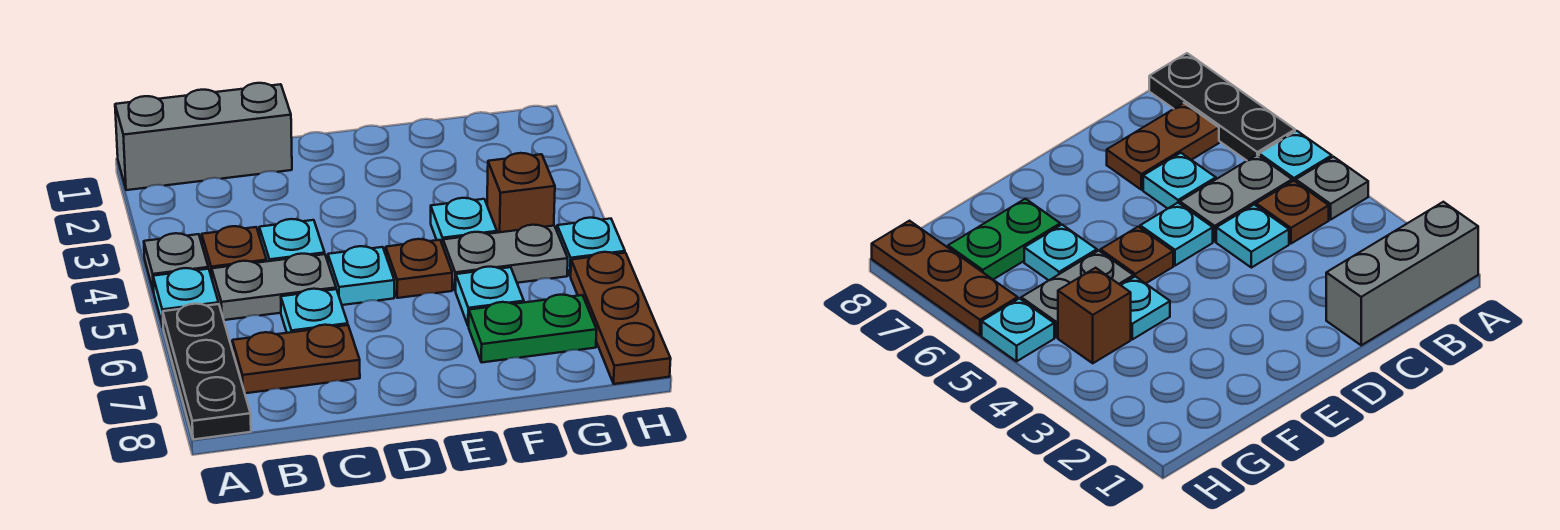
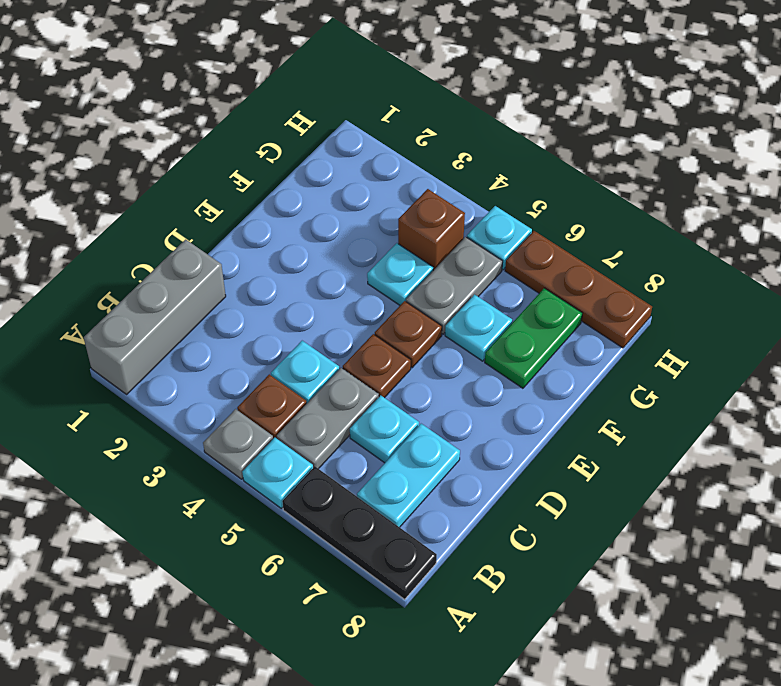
brown plate B7:C7 level 1 -> cyan plate B7:C7 level 1
cyan plate D5 level 1 -> brown plate D5 level 1

